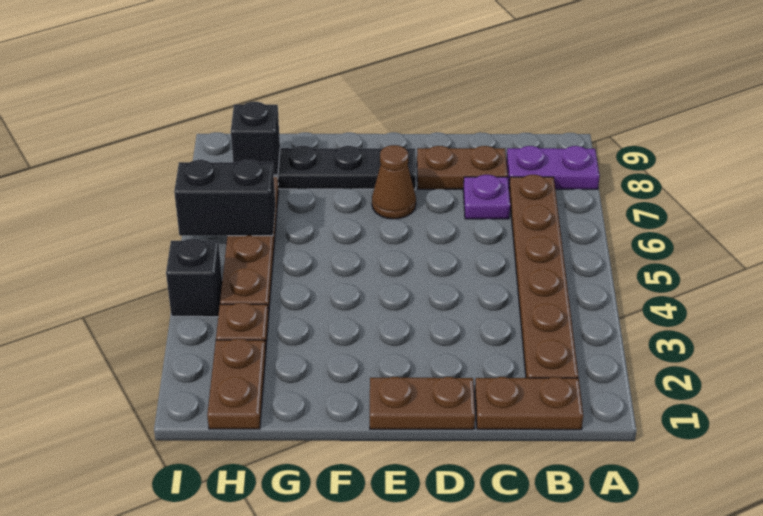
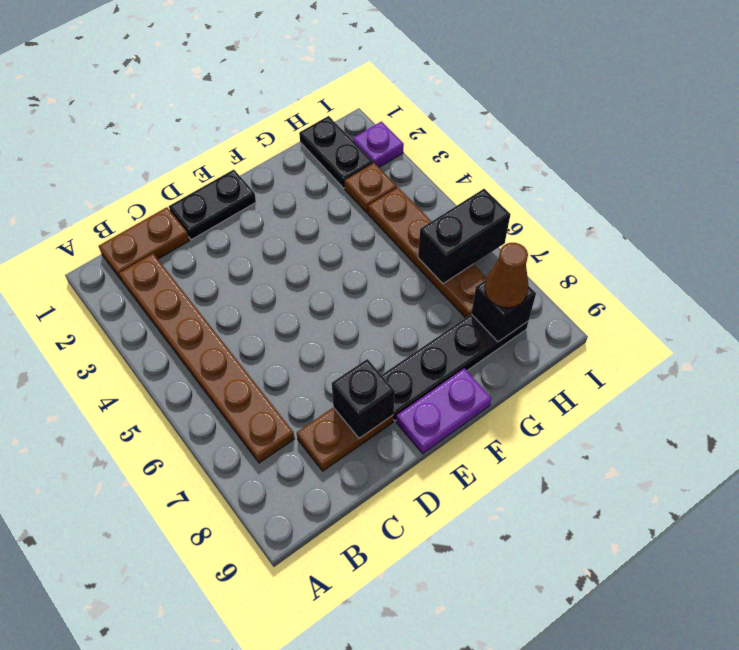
purple plate A8:B8 level 1 -> purple plate E9:F9 level 1
purple plate C7 level 1 -> purple plate I2 level 1
brown plate D1:E1 level 1 -> black plate D1:E1 level 1
brown cone E7 level 1 -> brown cone H8 level 3
brown plate H1:H2 level 1 -> black plate H1:H2 level 1
black brick I4 level 1 -> black brick D8 level 2

